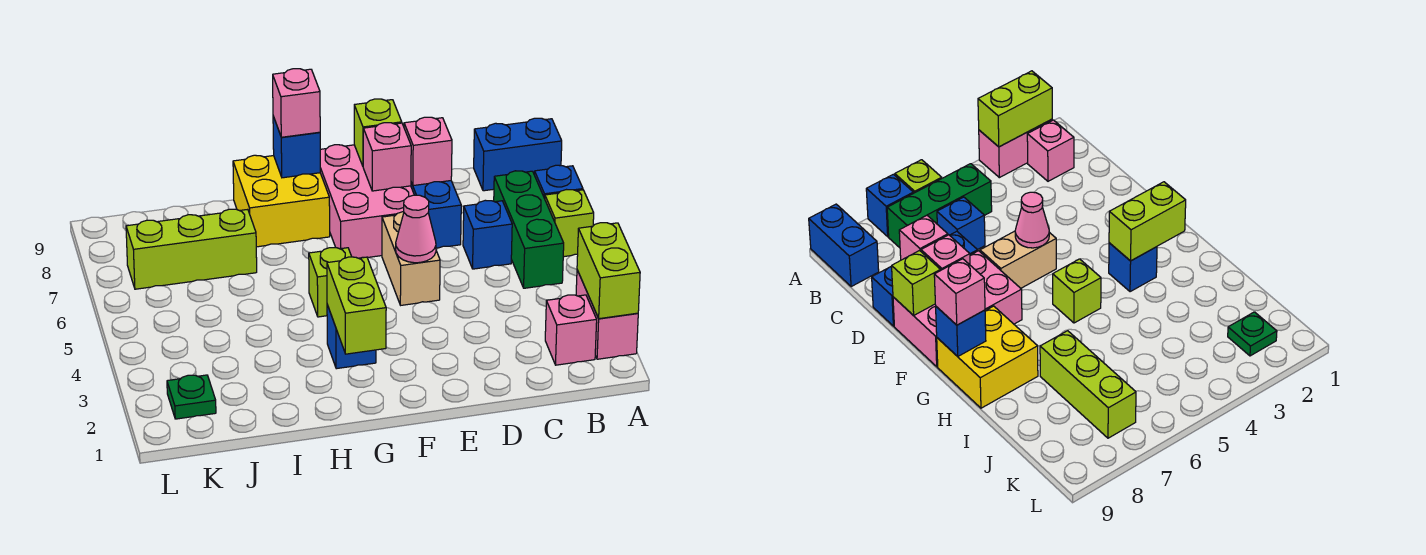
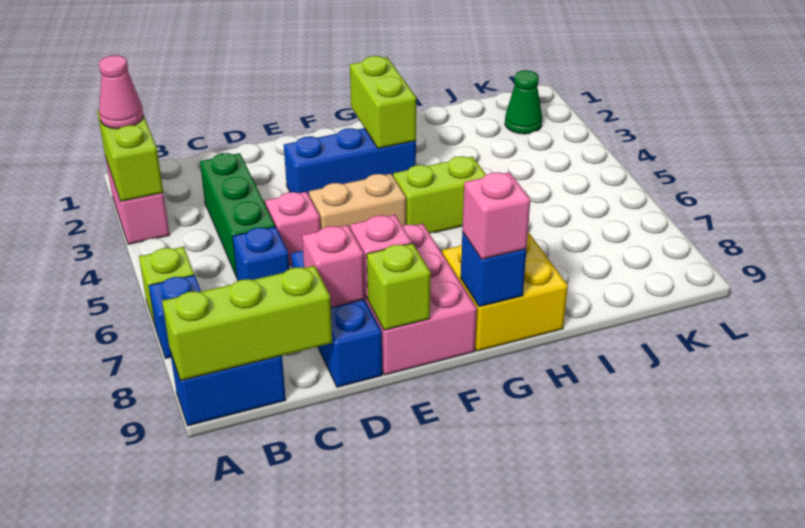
pink brick B2 level 1 -> pink brick D5 level 1
green brick B5:B7 level 1 -> green brick C3:C5 level 1
tan brick E5:E6 level 1 -> tan brick E5:F5 level 1
pink cone E5 level 2 -> pink cone A2 level 3
blue brick G3 level 1 -> blue brick E3:G3 level 1
lime brick G5 level 1 -> lime brick G5:H5 level 1
lime brick I7:K7 level 1 -> lime brick A9:C9 level 2
green plate K2 level 1 -> green cone K2 level 1

